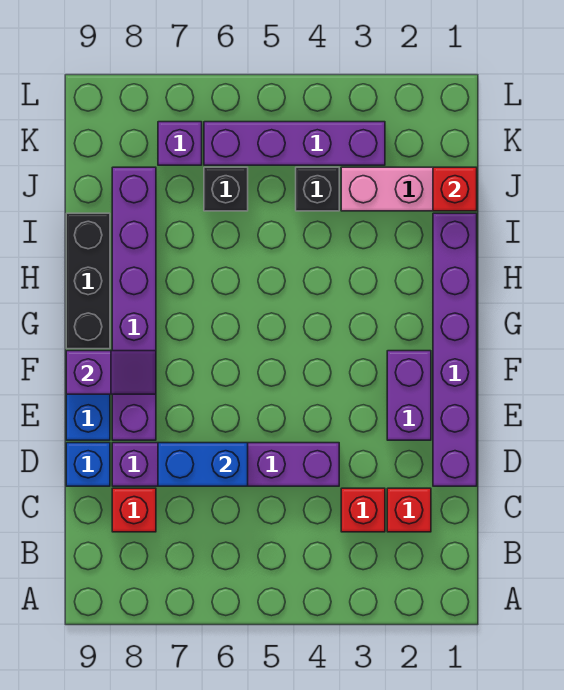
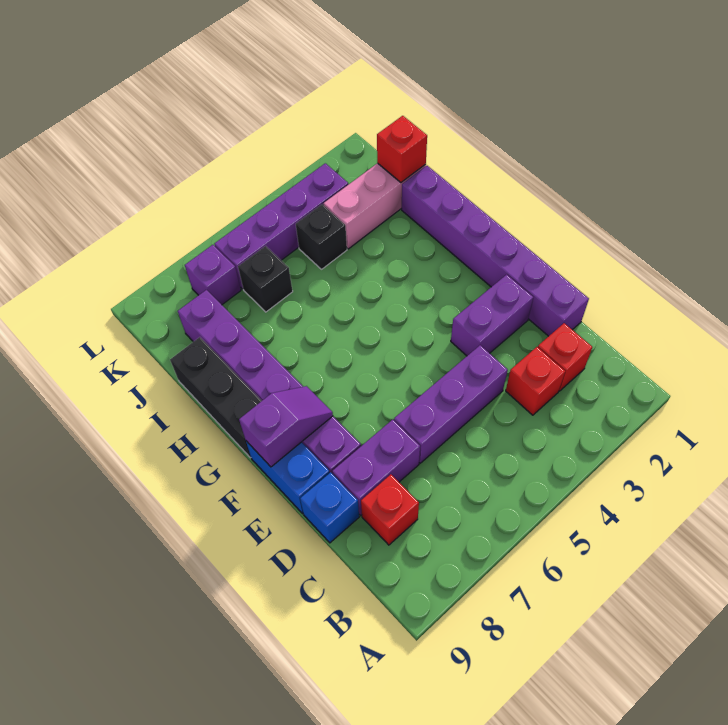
blue brick D6:D7 level 2 -> none
purple brick E2:F2 level 1 -> purple brick E2:E3 level 1

